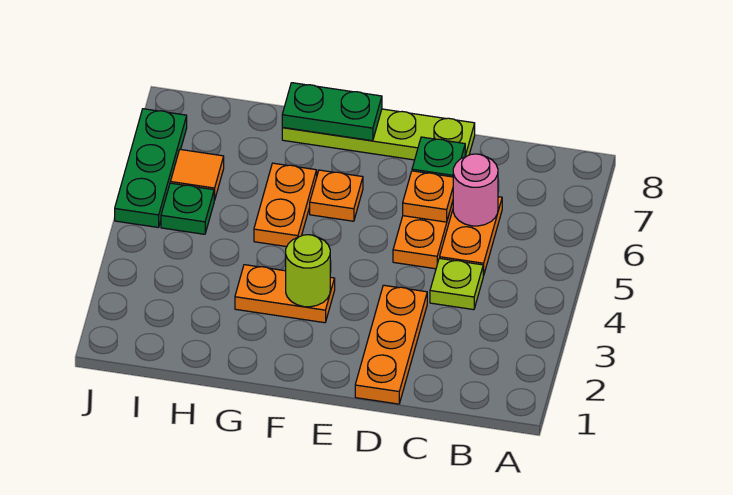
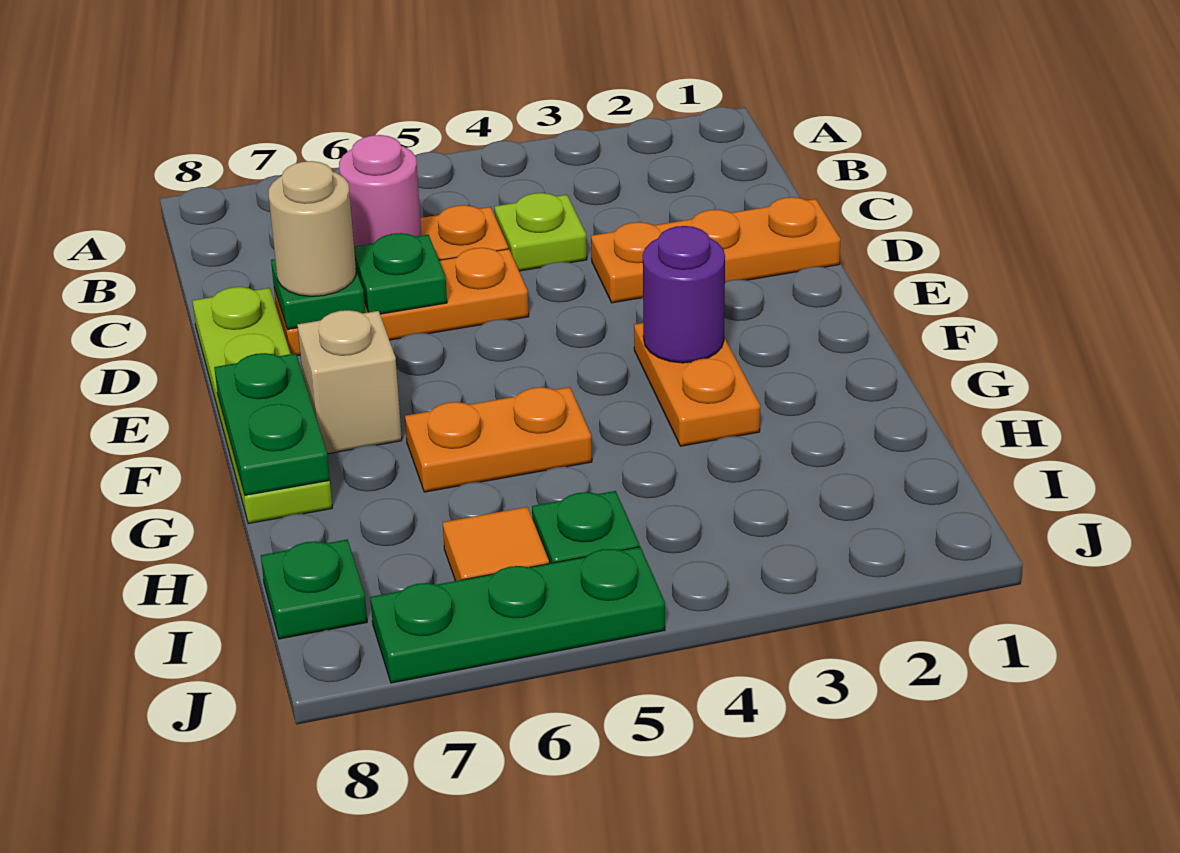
orange plate D6 level 2 -> green plate D6 level 2
none -> tan round brick D7 level 3
lime round brick F3 level 2 -> purple round brick F3 level 2
orange plate F6 level 1 -> none
none -> tan brick F7 level 1
none -> green plate I8 level 1

